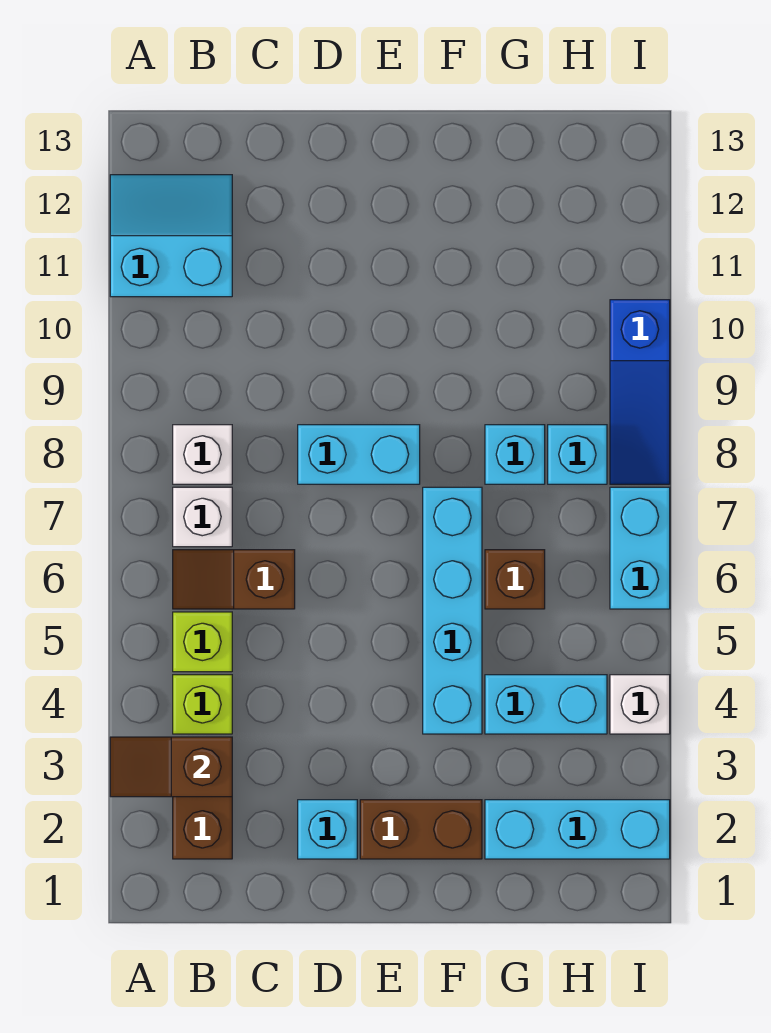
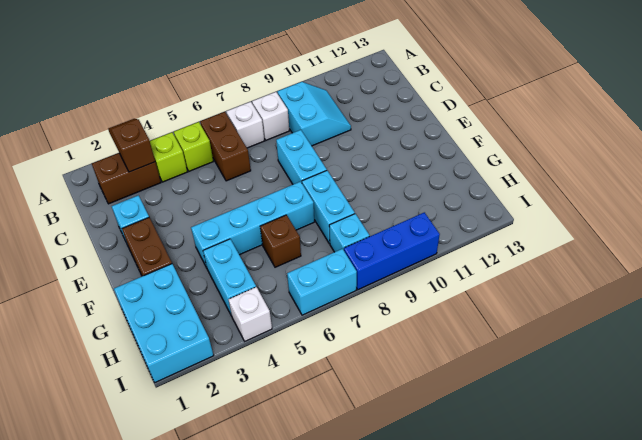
cyan slope A11:B12 level 1 top 11 -> cyan slope B9:C10 level 1 top 9
brown slope B6:C6 level 1 top C -> brown brick B6:C6 level 1
cyan brick G2:I2 level 1 -> cyan brick G1:I2 level 1
cyan brick G8 level 1 -> cyan brick F8:G8 level 1
blue slope I8:I10 level 1 top 10 -> blue brick I8:I10 level 1

